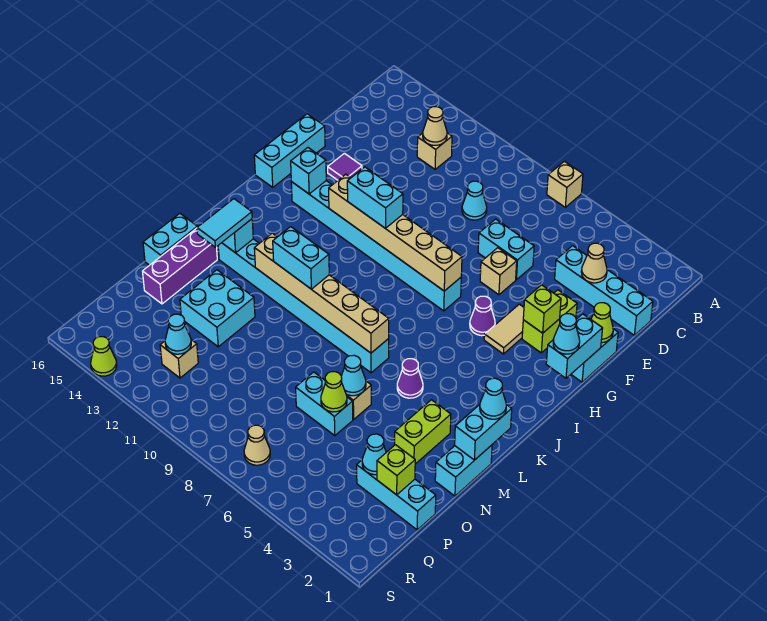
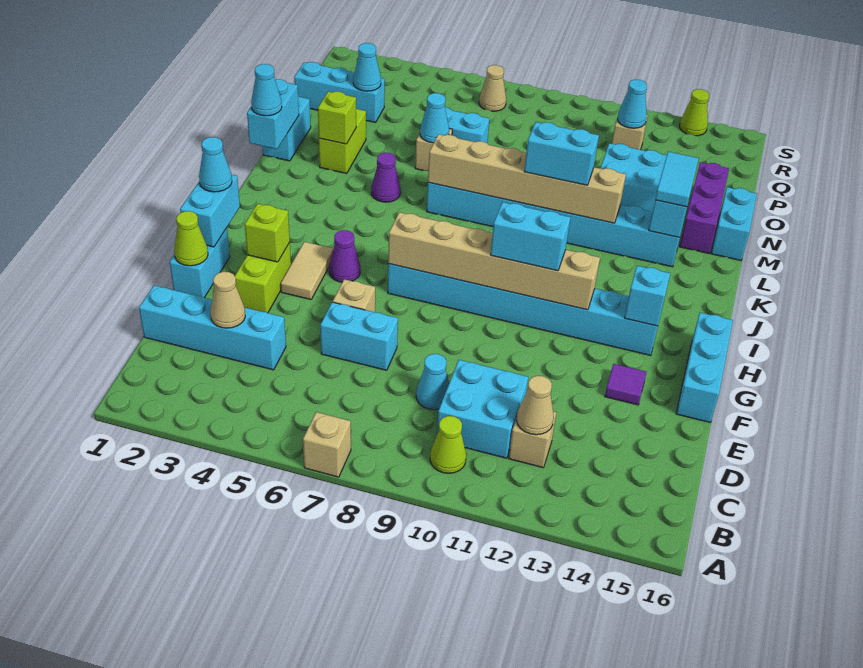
none -> cyan brick C10:D11 level 1
lime cone O6 level 2 -> lime cone B10 level 1
lime brick P2 level 2 -> lime brick M3 level 2

